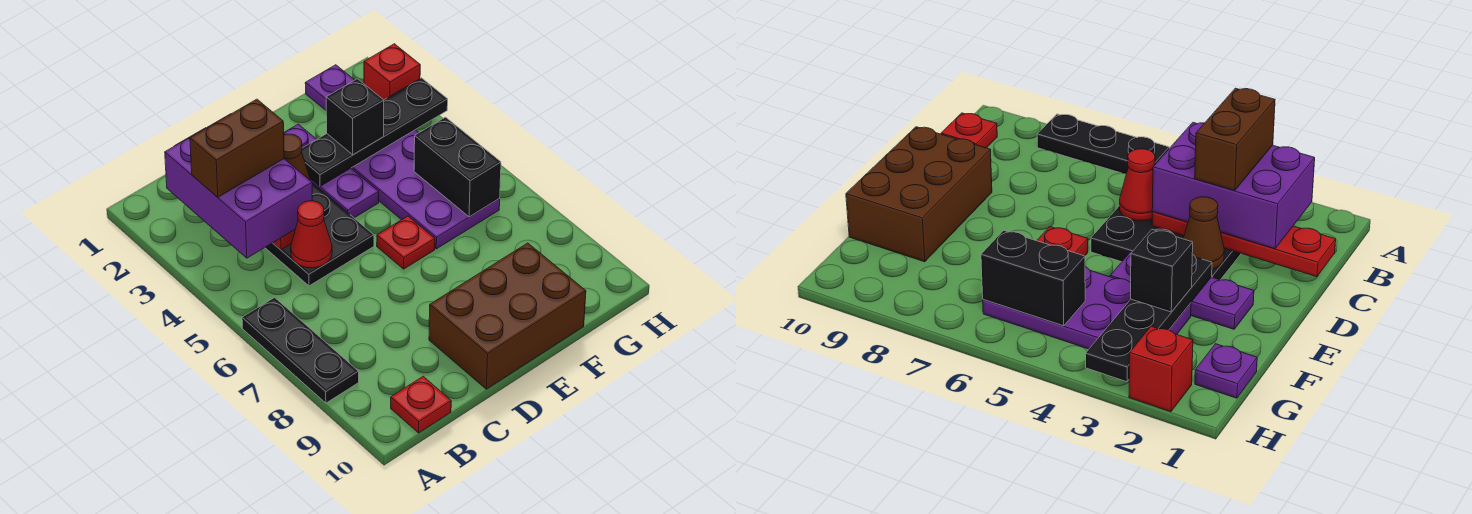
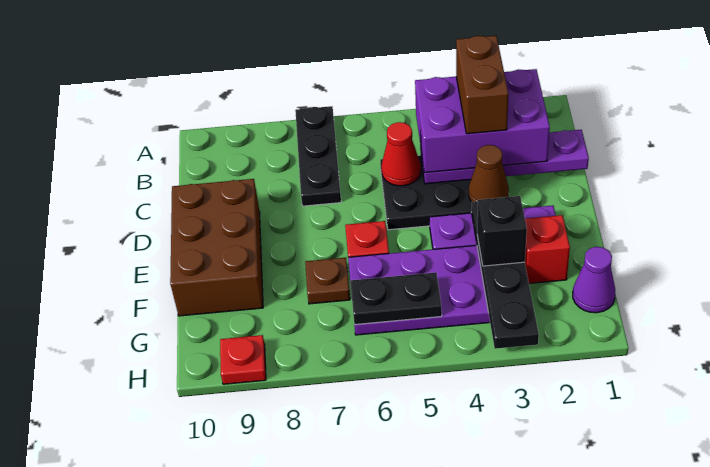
black plate A6:A8 level 1 -> black plate A7:C7 level 1
red plate B10 level 1 -> red plate H9 level 1
red plate C1:C4 level 2 -> purple plate C1:C4 level 2
none -> brown plate F7 level 1
purple plate G1 level 1 -> purple cone G1 level 1
black brick G5:G6 level 2 -> black plate G5:G6 level 2
red brick H2 level 1 -> red brick F2 level 1

